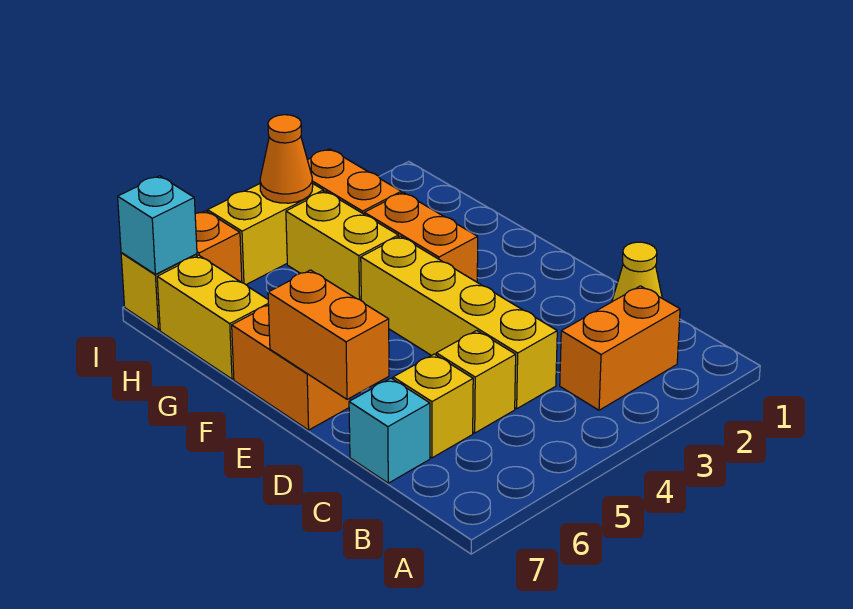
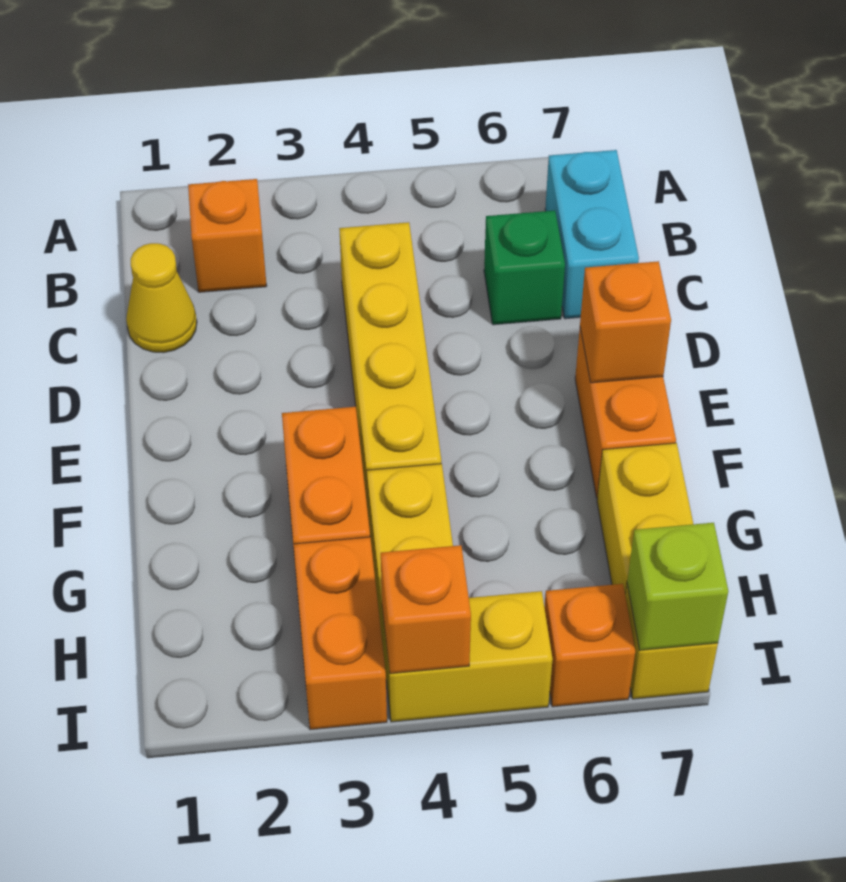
orange brick B2:B3 level 1 -> orange brick B2 level 1
yellow brick C5 level 1 -> none
yellow brick C6 level 1 -> green brick C6 level 1
cyan brick C7 level 1 -> cyan brick B7:C7 level 1
orange brick D7:E7 level 2 -> orange brick E7 level 2
orange cone I4 level 2 -> orange brick I4 level 2
cyan brick I7 level 2 -> lime brick I7 level 2

